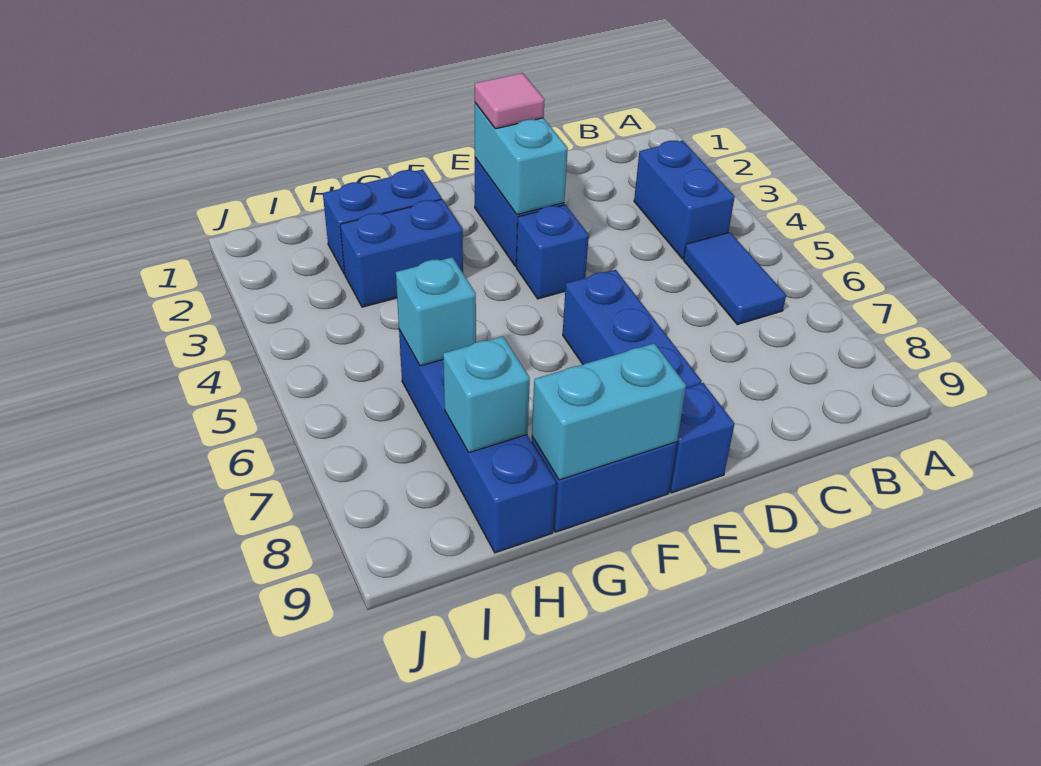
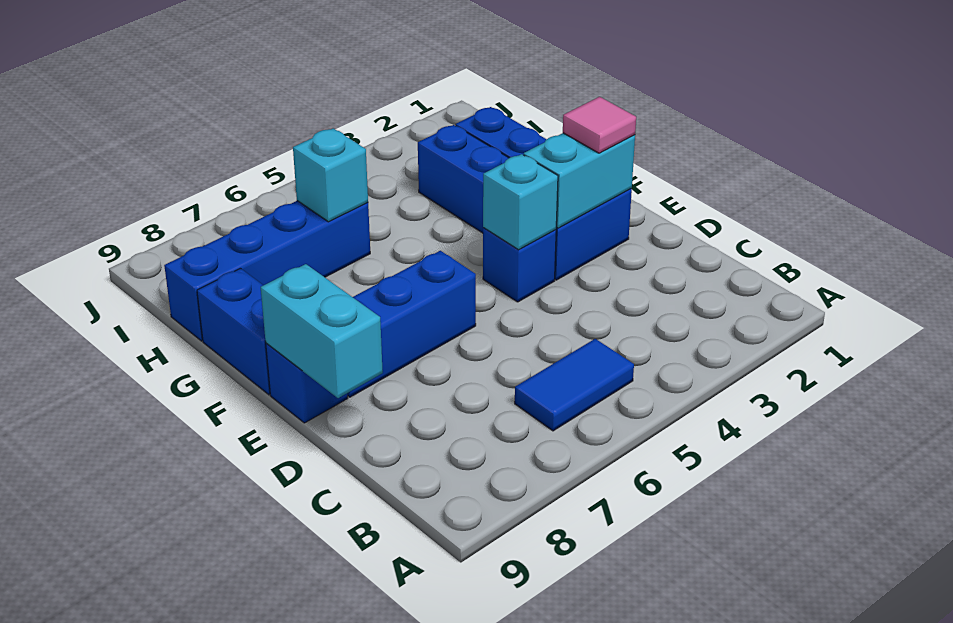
blue brick B3:B4 level 1 -> none
cyan brick F9:G9 level 2 -> cyan brick D9:E9 level 2
cyan brick H8 level 2 -> cyan brick E4 level 2

